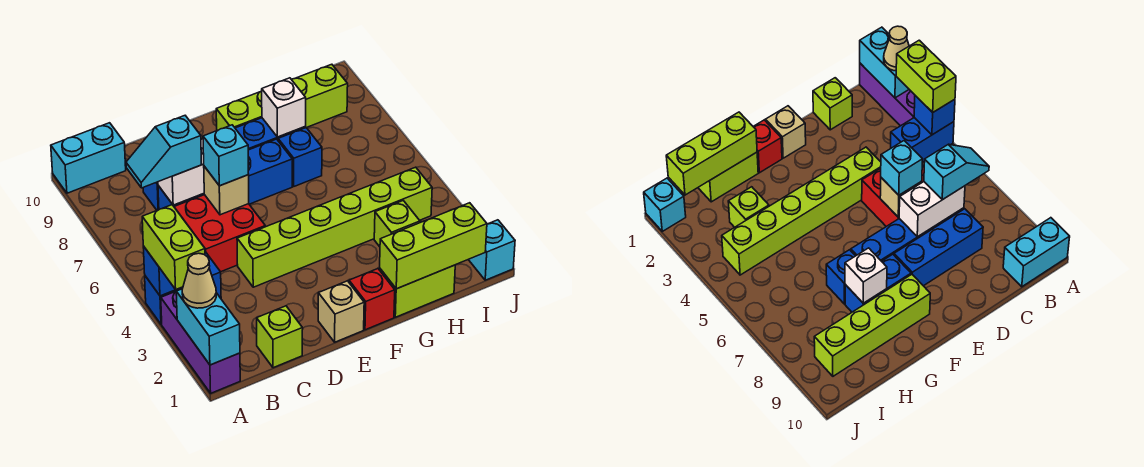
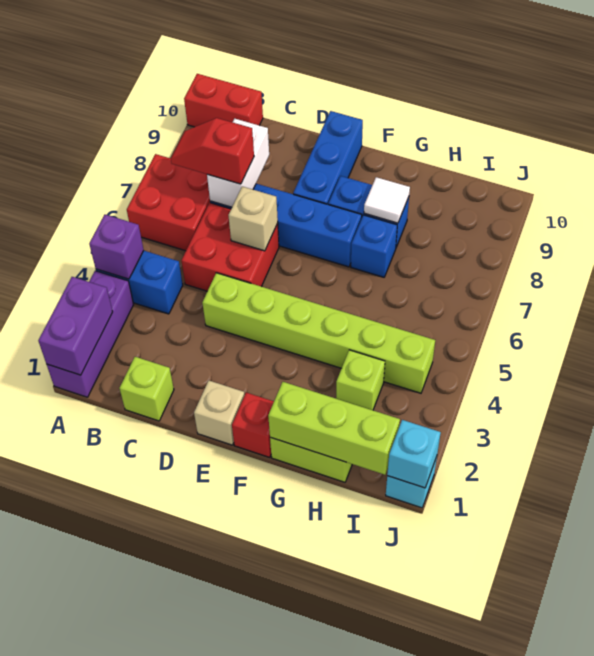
cyan brick A1:A2 level 2 -> purple brick A1:A2 level 2
tan cone A2 level 3 -> none
lime brick A3:A4 level 3 -> none
blue brick A4 level 2 -> purple brick A4 level 2
none -> red brick A6:B7 level 1
cyan brick A10:B10 level 1 -> red brick A10:B10 level 1
cyan slope B7:C7 level 3 top C -> red slope B7:C7 level 3 top C
white brick C7:D7 level 2 -> white brick C7:C8 level 2
blue brick C8:E8 level 1 -> blue brick E8:E10 level 1
cyan brick D6 level 3 -> cyan brick J1 level 2
lime brick F9:I9 level 1 -> none
white brick G8 level 2 -> white tile G8 level 2

